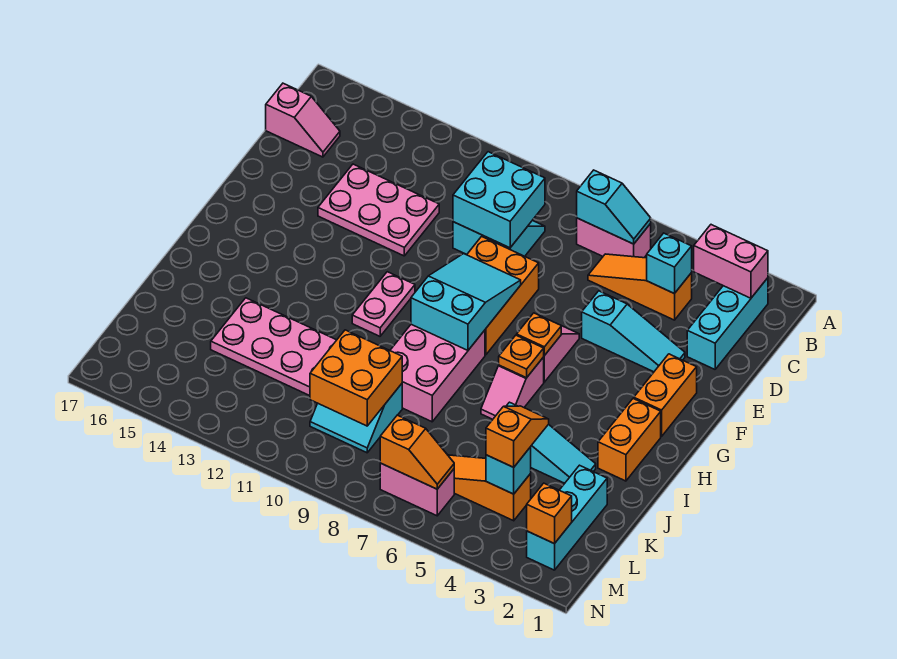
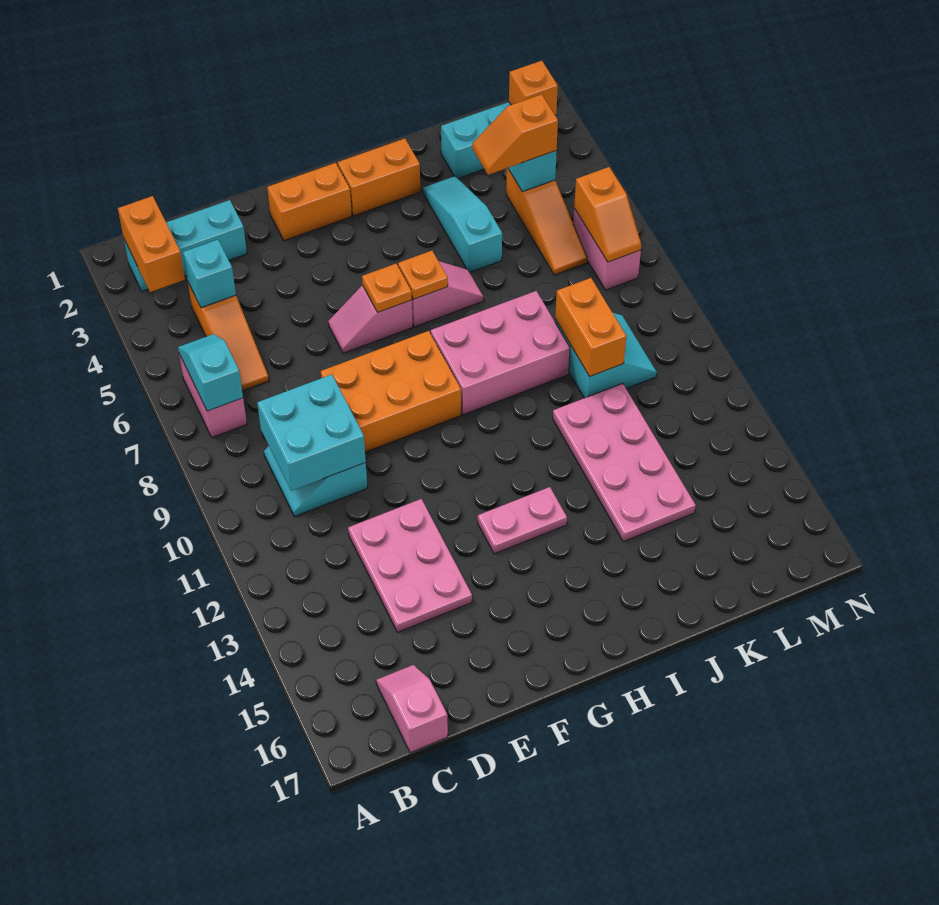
pink brick B2:B3 level 2 -> orange brick B2:B3 level 2
cyan slope E3:E5 level 1 top 5 -> none
cyan slope F8:H9 level 2 top H -> none
pink plate G11:H11 level 1 -> pink plate G13:H13 level 1
orange brick K9:L10 level 2 -> orange brick K9:K10 level 2
orange slope M6:M7 level 2 top 7 -> orange slope M6:M7 level 2 top 6

